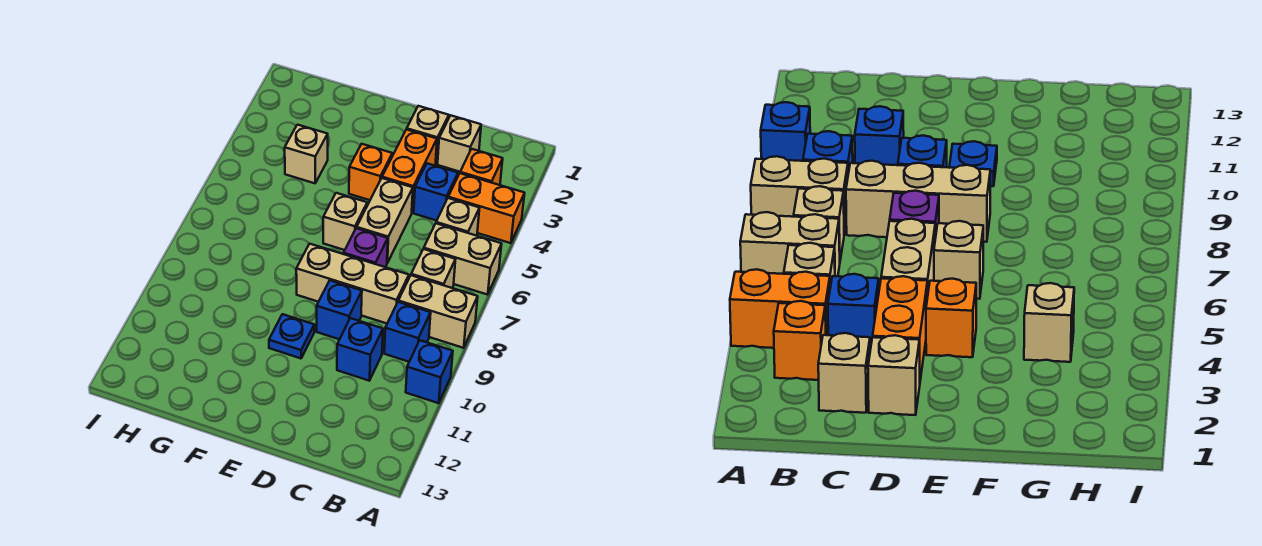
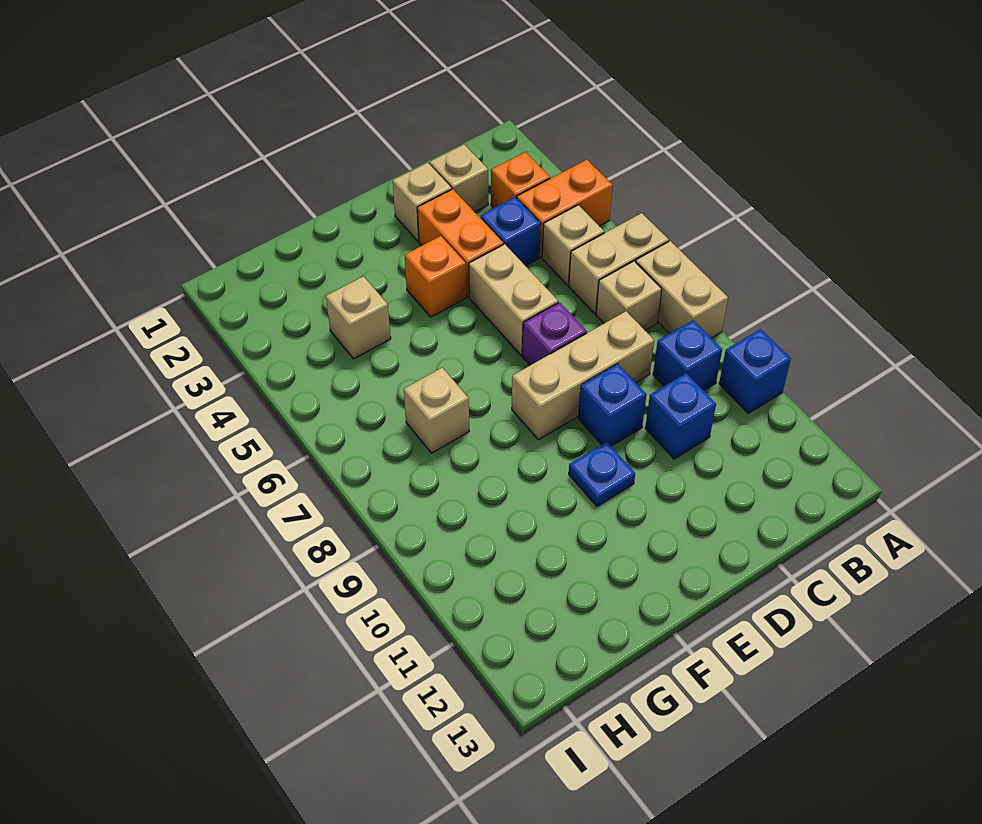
tan brick A8:B8 level 1 -> tan brick A7:A8 level 1
tan brick E6 level 1 -> tan brick G7 level 1

